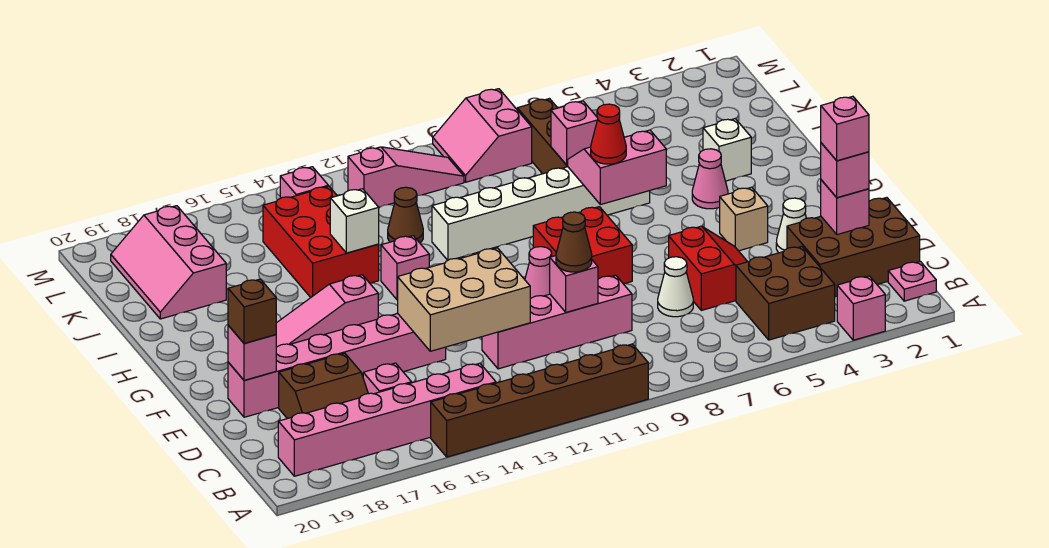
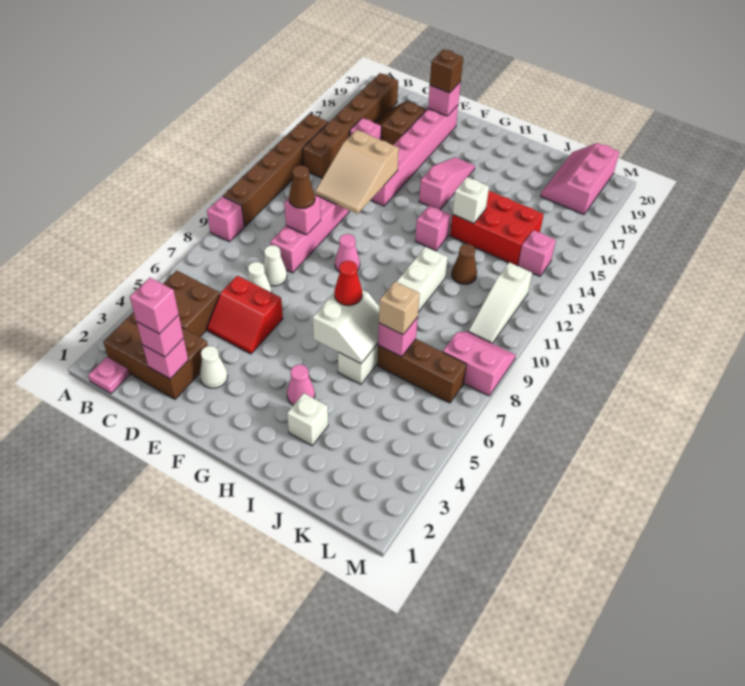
pink brick A3 level 1 -> pink brick A9 level 1
pink brick B14:B19 level 1 -> brown brick B14:B19 level 1
brown brick C1:D3 level 1 -> brown brick B2:D3 level 1
none -> white cone D8 level 1
tan brick D12:E14 level 2 -> tan slope D12:E14 level 2 top 14
tan brick F4 level 1 -> tan brick J7 level 3
red brick F8:G9 level 1 -> none
pink slope H6:I7 level 2 top H -> white slope H6:I7 level 2 top H
pink slope J18:L19 level 1 top 18 -> pink slope K18:L20 level 1 top L
pink slope L10:L12 level 1 top 12 -> white slope L10:L12 level 1 top 12

